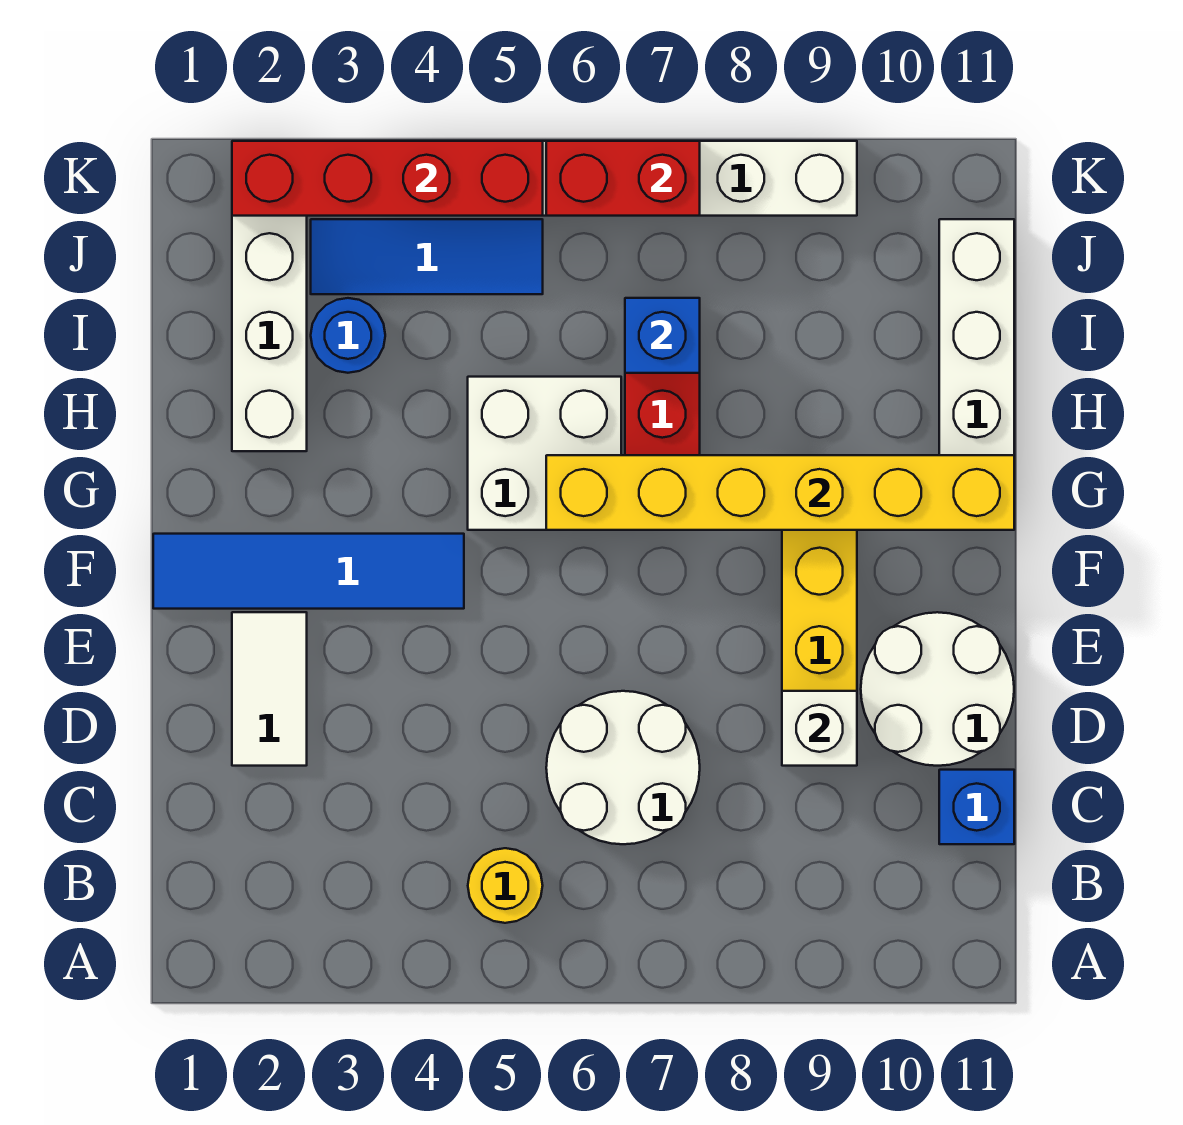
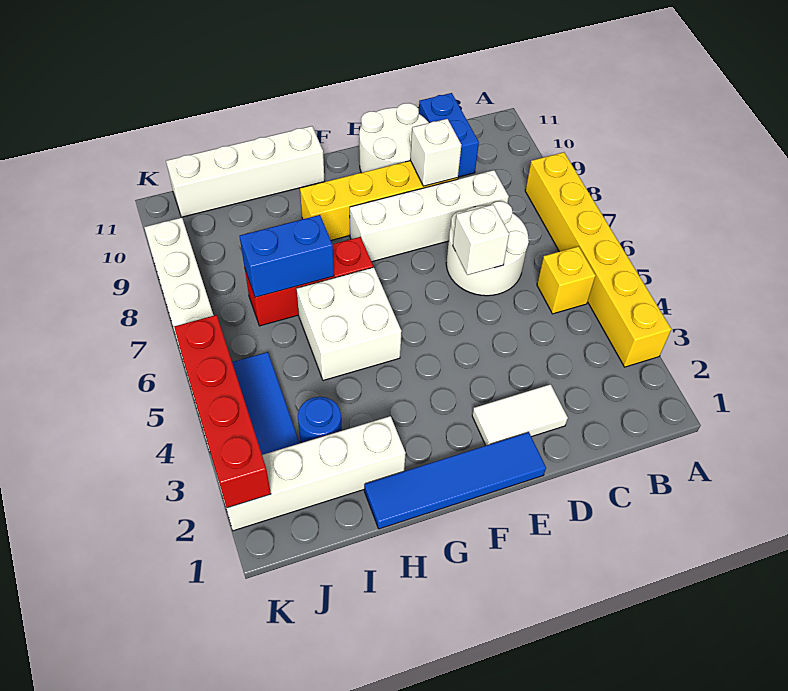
yellow round brick B5 level 1 -> yellow brick B5 level 1
none -> white brick C8:F8 level 1
blue brick C11 level 1 -> blue brick C10:C11 level 1
none -> white brick D6 level 2
blue tile F1:F4 level 1 -> blue tile E1:H1 level 1
yellow brick G6:G11 level 2 -> yellow brick A3:A8 level 1
blue brick I7 level 2 -> blue brick H7:I7 level 2
red brick K6:K7 level 2 -> none

